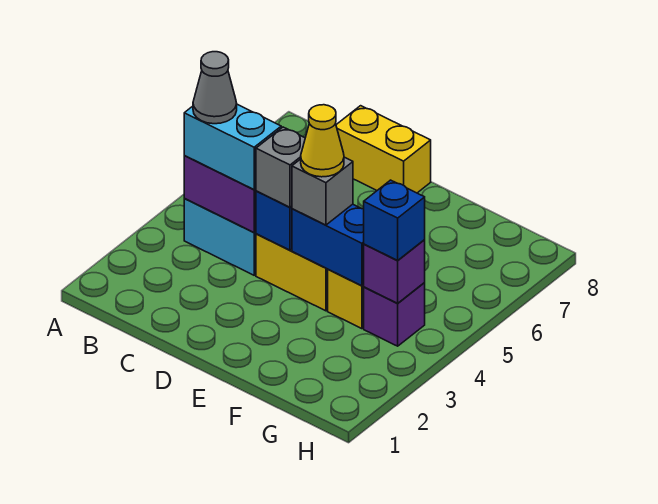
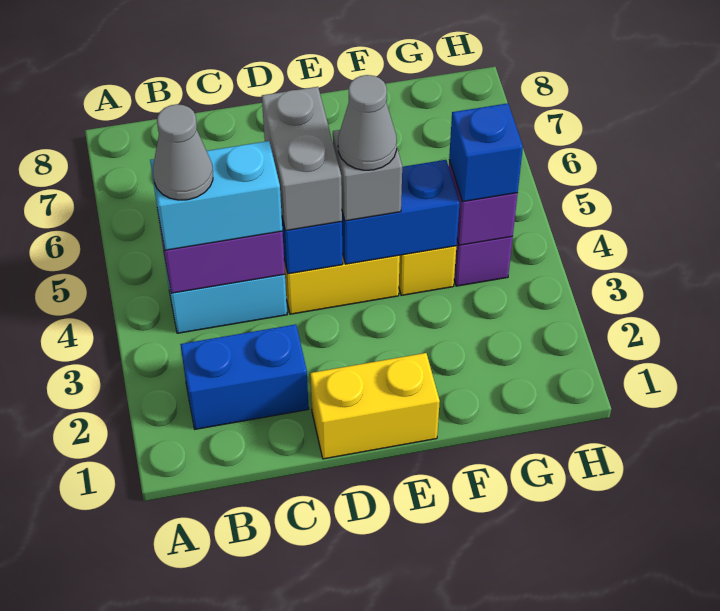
none -> blue brick B2:C2 level 1
yellow brick C8:D8 level 1 -> yellow brick D1:E1 level 1
grey brick D4 level 3 -> grey brick D4:D5 level 3
yellow cone E4 level 4 -> grey cone E4 level 4

